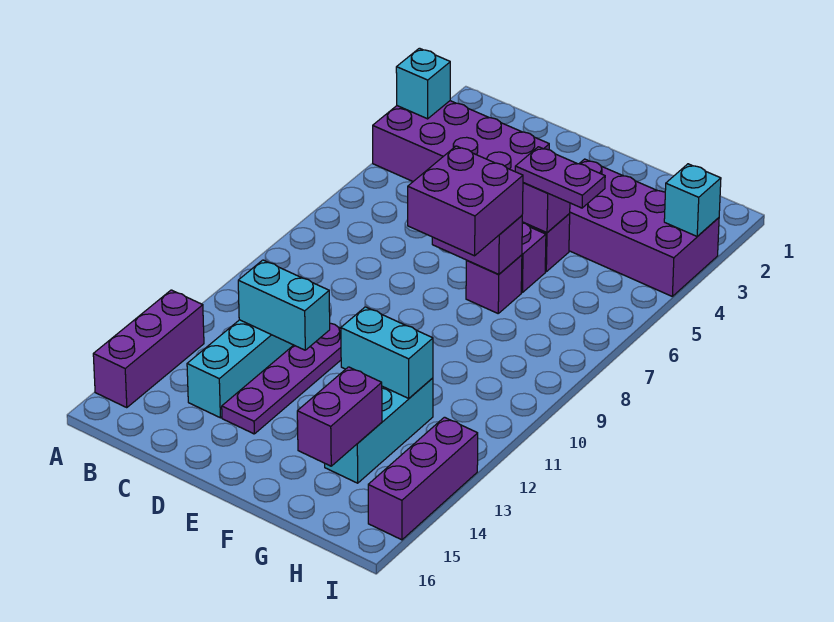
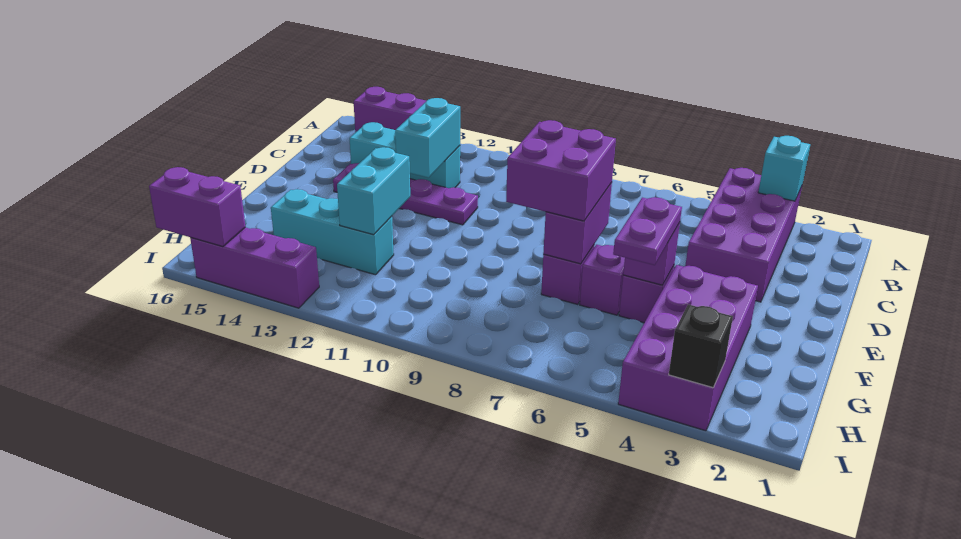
purple brick G14:G15 level 2 -> purple brick I15:I16 level 2
cyan brick I3 level 2 -> black brick I3 level 2

